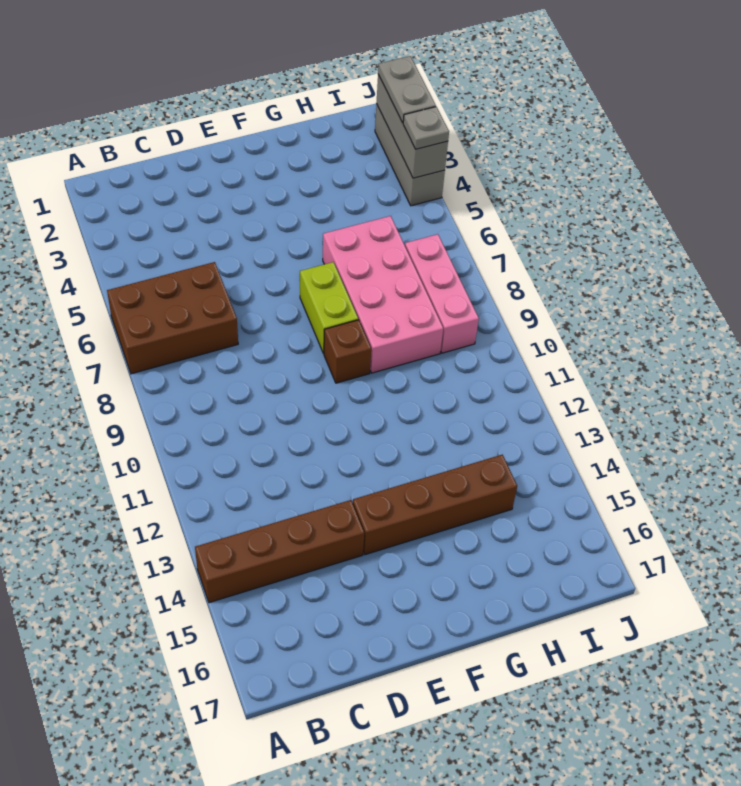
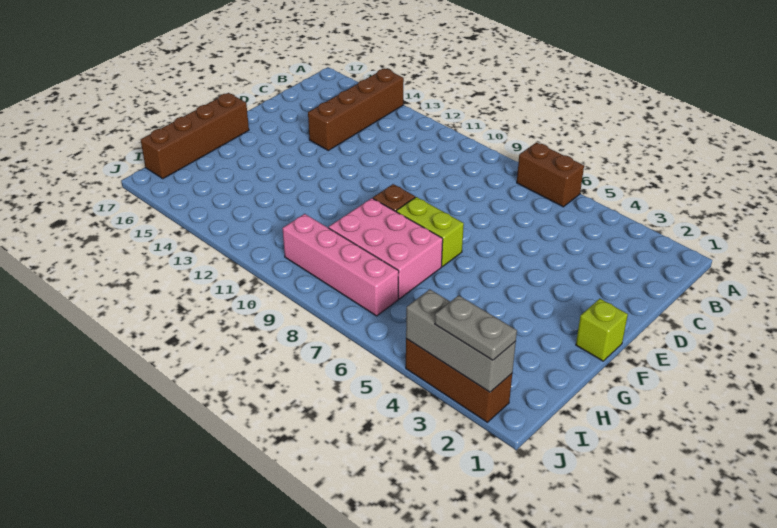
brown brick A6:C7 level 1 -> brown brick A6:A7 level 1
brown brick E14:H14 level 1 -> brown brick F17:I17 level 1
none -> lime brick F1 level 1
pink brick G6:H9 level 1 -> pink brick G7:H9 level 1
pink brick I7:I9 level 1 -> pink brick I7:I10 level 1
grey brick J2:J4 level 1 -> brown brick J2:J4 level 1
grey plate J4 level 3 -> none

